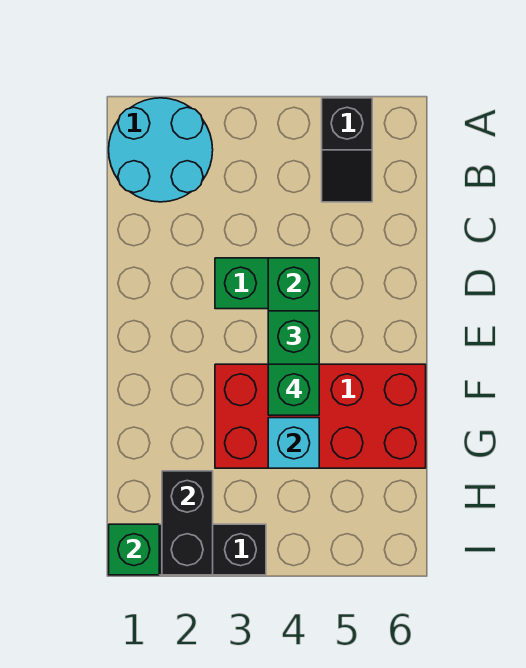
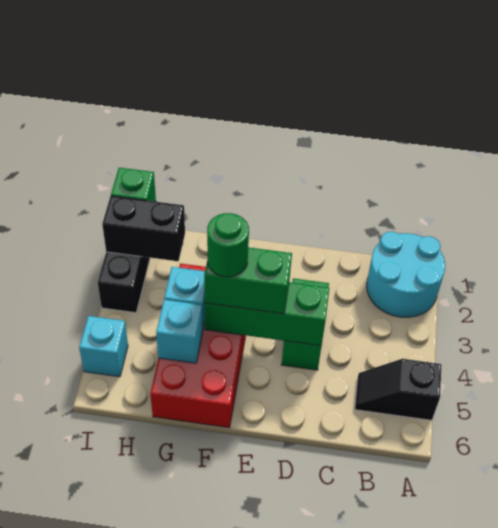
green brick F4 level 4 -> green round brick F4 level 4
none -> cyan brick G5 level 2
none -> cyan brick I5 level 1

